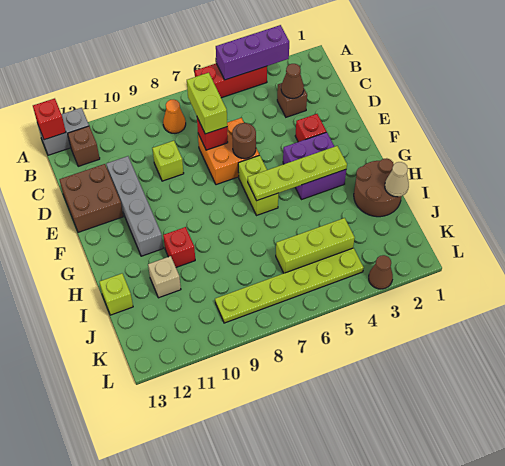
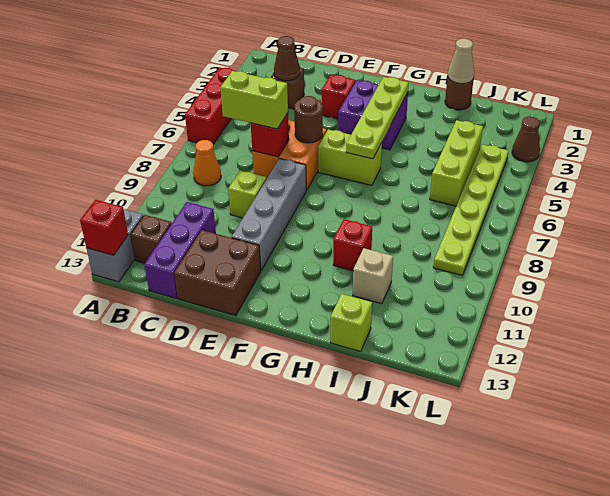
purple brick A3:A5 level 2 -> purple brick C11:C13 level 1
grey brick D11:G11 level 1 -> grey brick E8:E11 level 1
brown round brick H1:I2 level 1 -> brown round brick I1 level 1

